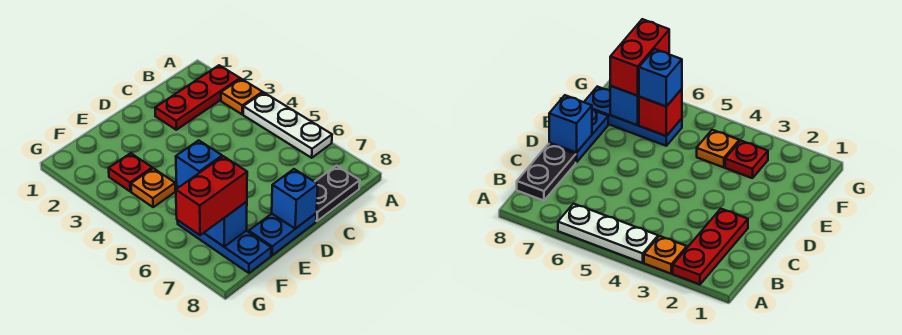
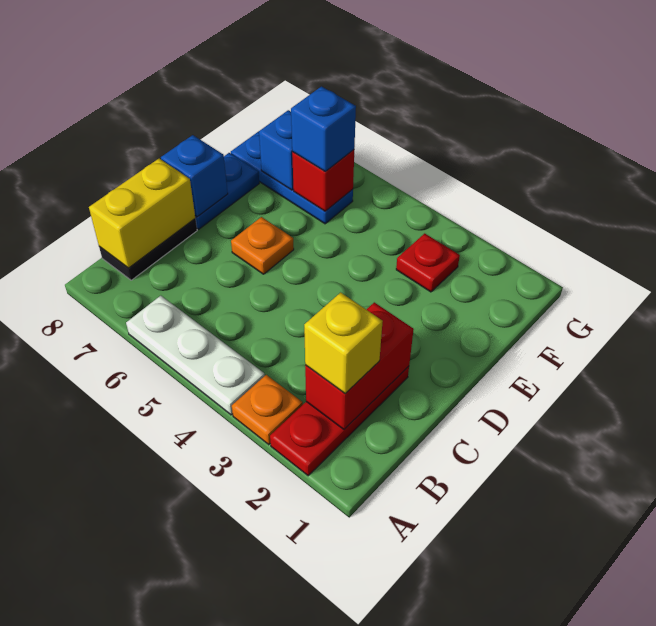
none -> yellow brick B2 level 3
none -> yellow brick B8:C8 level 2
orange plate F4 level 1 -> orange plate D6 level 1
red brick F7:G7 level 3 -> red brick B2:C2 level 2

